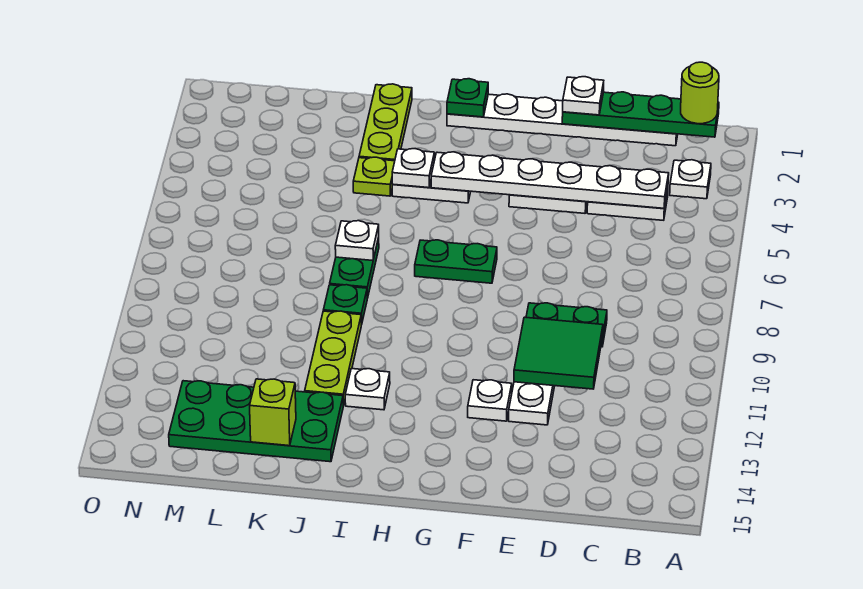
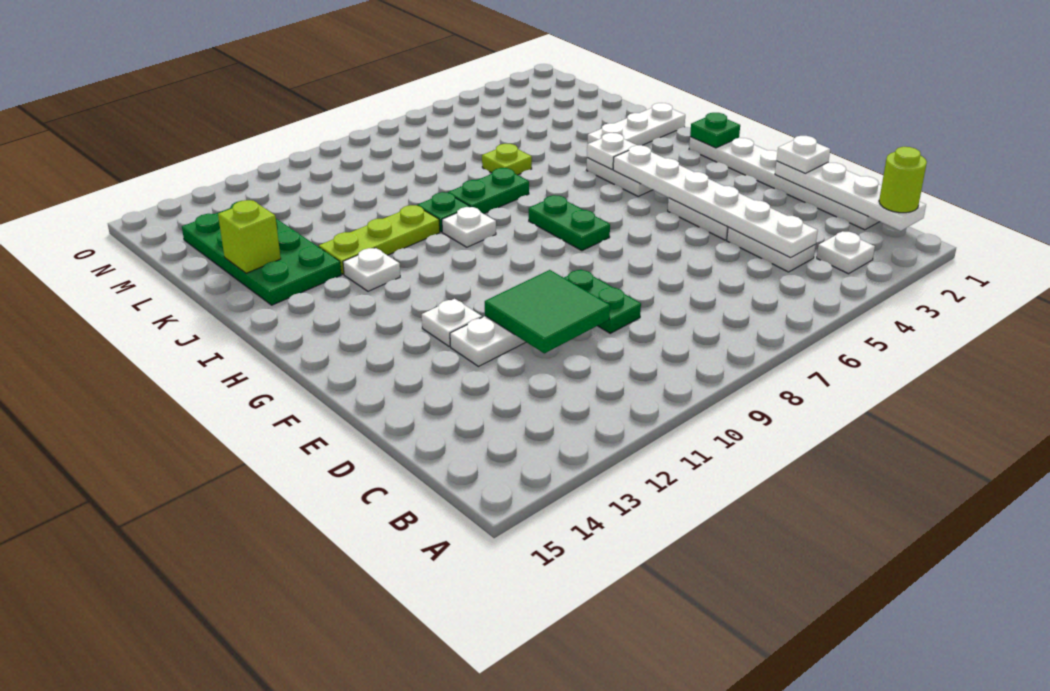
green plate B1:E1 level 2 -> white plate B1:E1 level 2
lime plate J1:J3 level 1 -> white plate J1:J3 level 1
lime plate J4 level 1 -> lime plate K6 level 1
white plate J7 level 2 -> white plate I9 level 1

